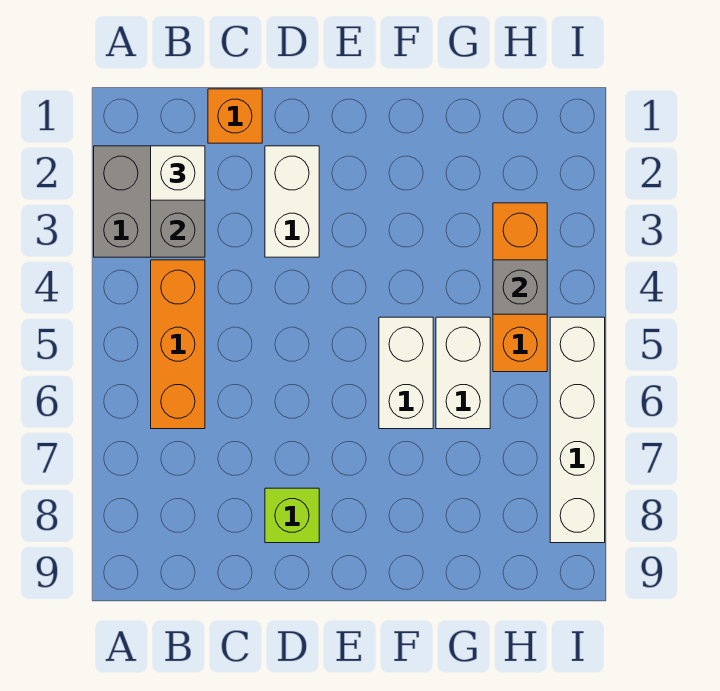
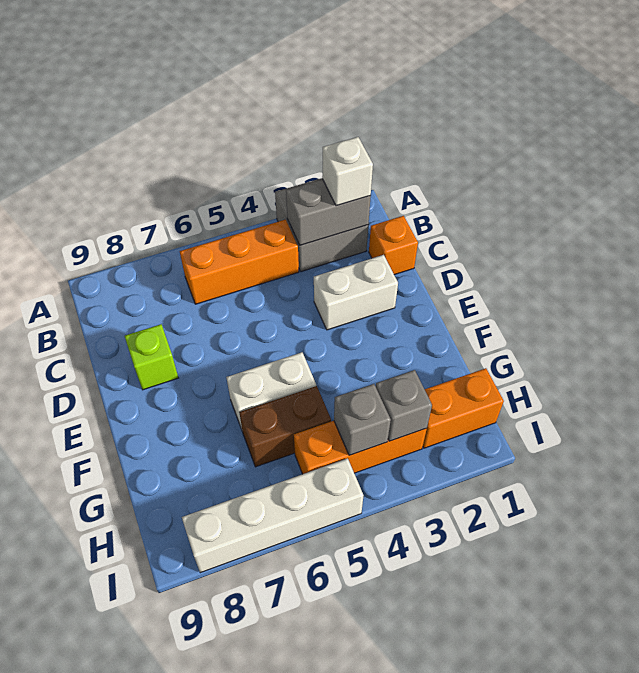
white brick G5:G6 level 1 -> brown brick G5:G6 level 1
none -> orange brick H1:H2 level 1
none -> grey brick H3 level 2

